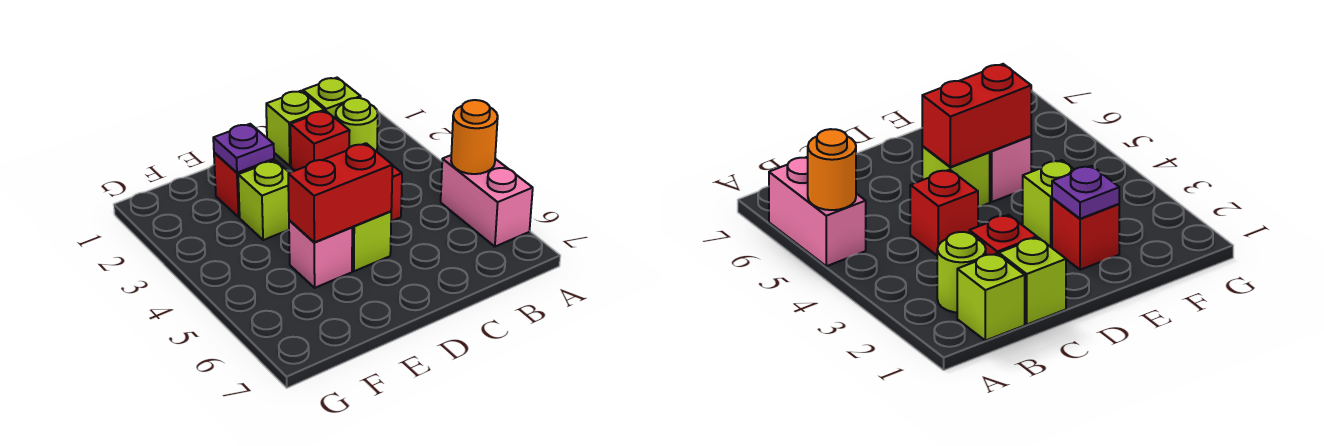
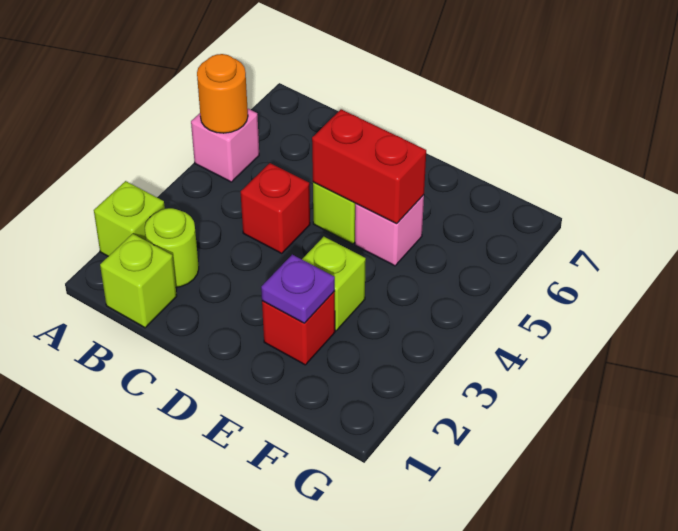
pink brick A5:A6 level 1 -> pink brick A5 level 1
lime brick C1 level 1 -> lime brick A2 level 1
red brick C2 level 1 -> none

